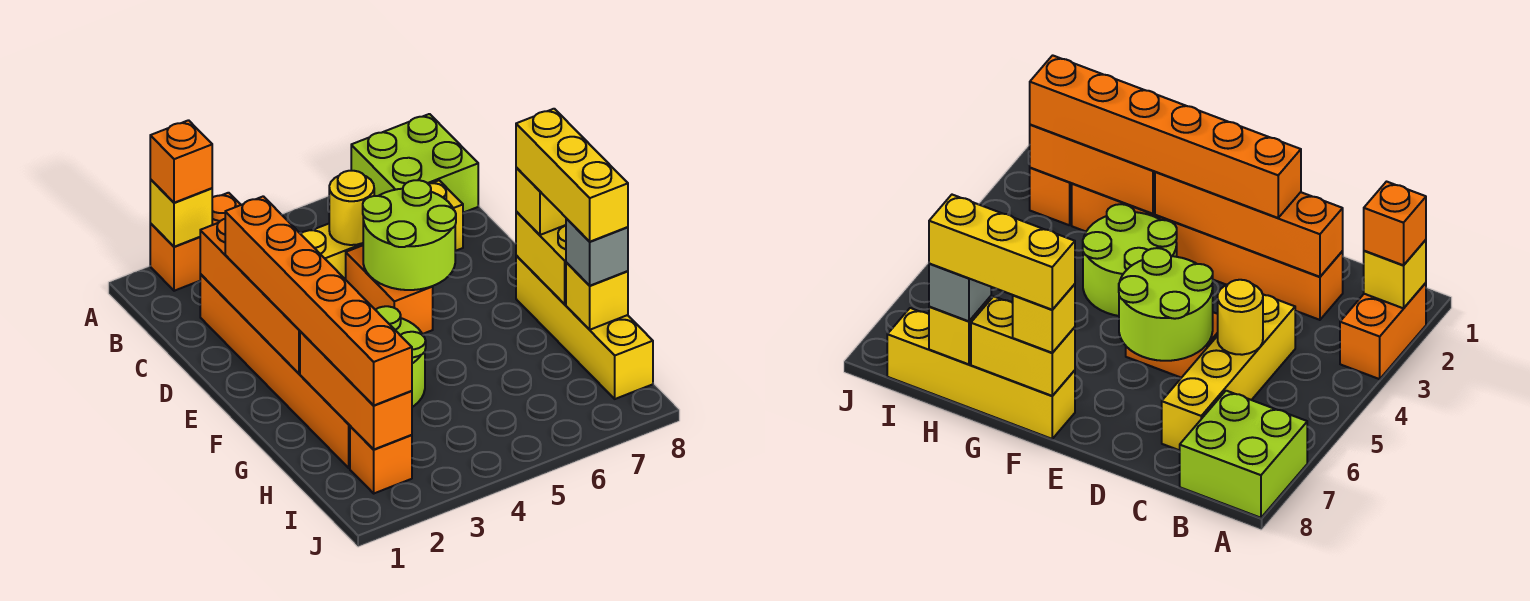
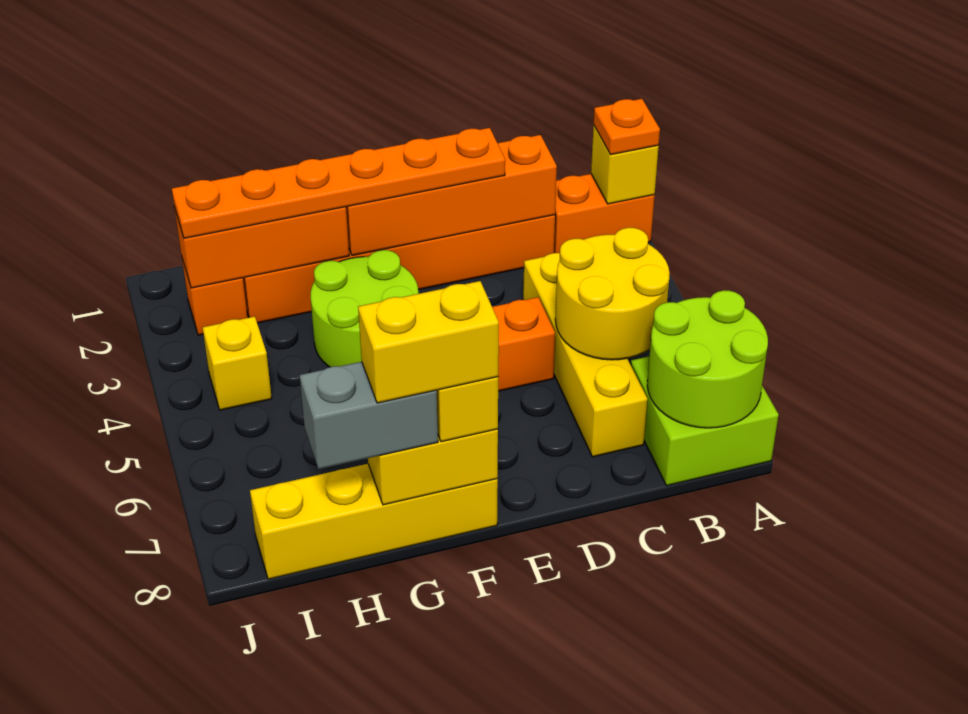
orange brick A2:A3 level 1 -> orange brick A2:B2 level 1
orange brick A2 level 3 -> orange plate A2 level 3
yellow round brick C5 level 2 -> yellow round brick B5:C6 level 2
orange brick D2:I2 level 3 -> orange plate D2:I2 level 3
lime round brick D5:E6 level 2 -> lime round brick A7:B8 level 2
yellow brick F8:H8 level 4 -> yellow brick F8:G8 level 4
yellow brick H8 level 2 -> yellow brick I4 level 1
grey brick H8 level 3 -> grey brick G8:H8 level 3

